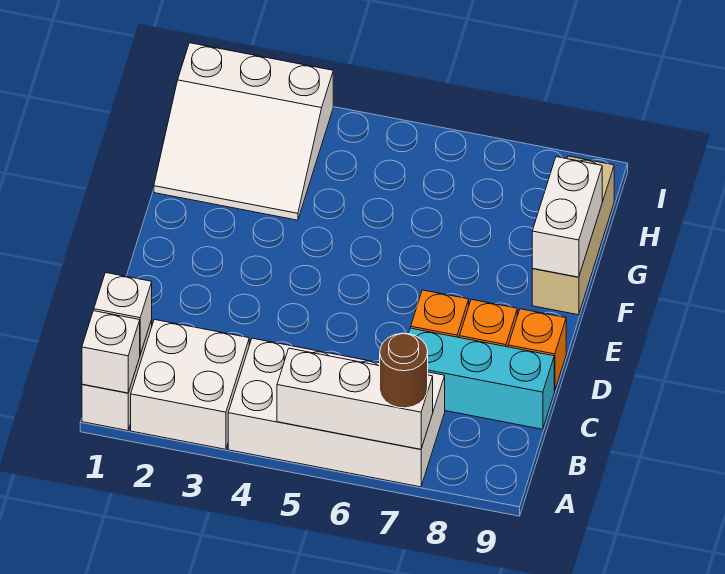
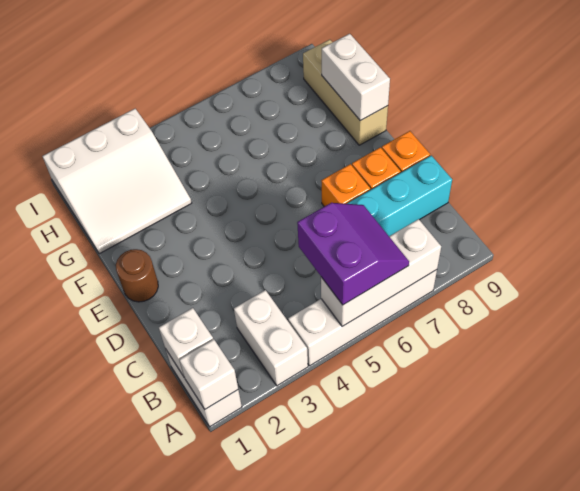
white brick A2:B3 level 1 -> white brick A3:B3 level 1
white brick A4:B7 level 1 -> white brick A4:A7 level 1
none -> purple slope A5:B6 level 3 top 5
brown round brick A7 level 3 -> brown round brick E1 level 1

